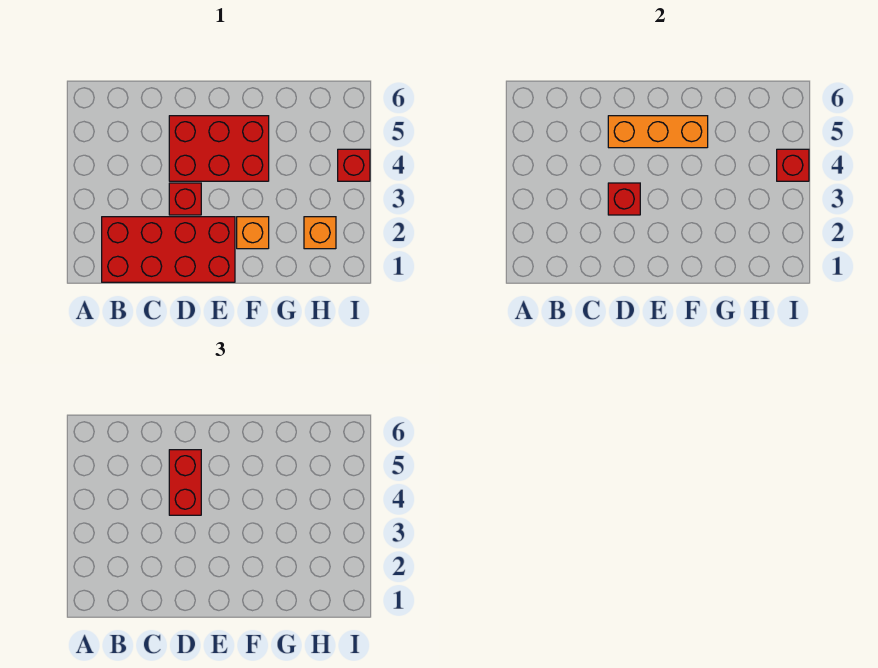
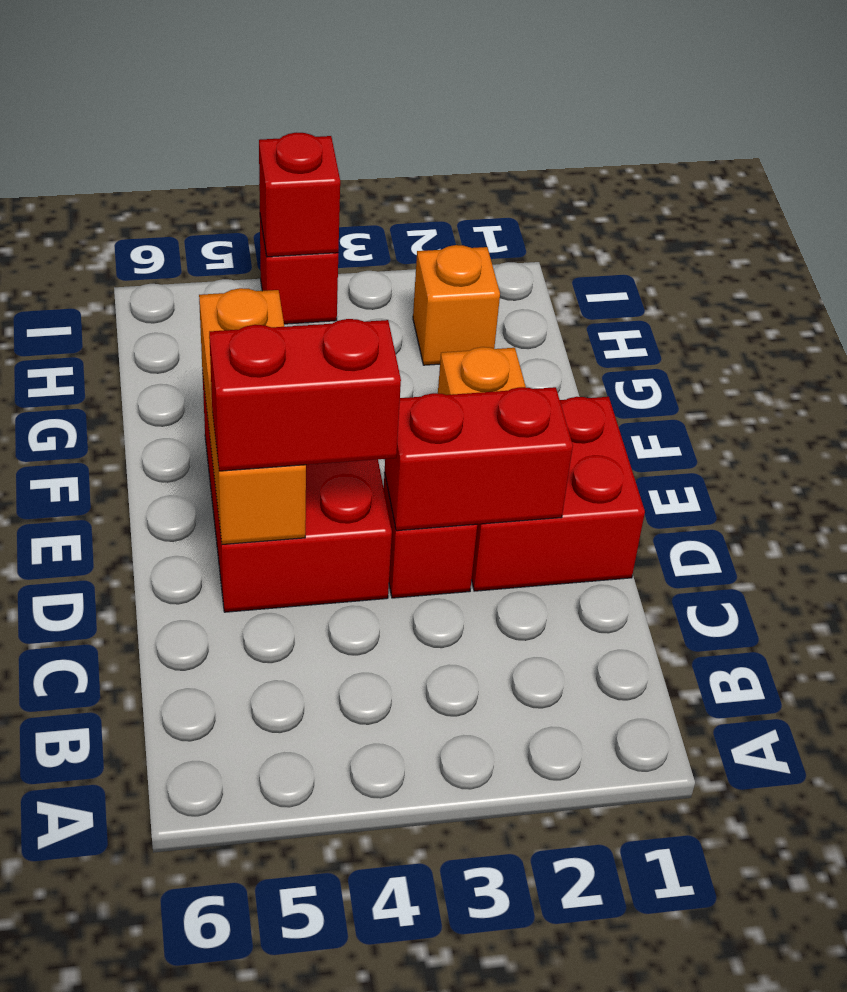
red brick B1:E2 level 1 -> red brick D1:E2 level 1
red brick D3 level 2 -> red brick D2:D3 level 2

